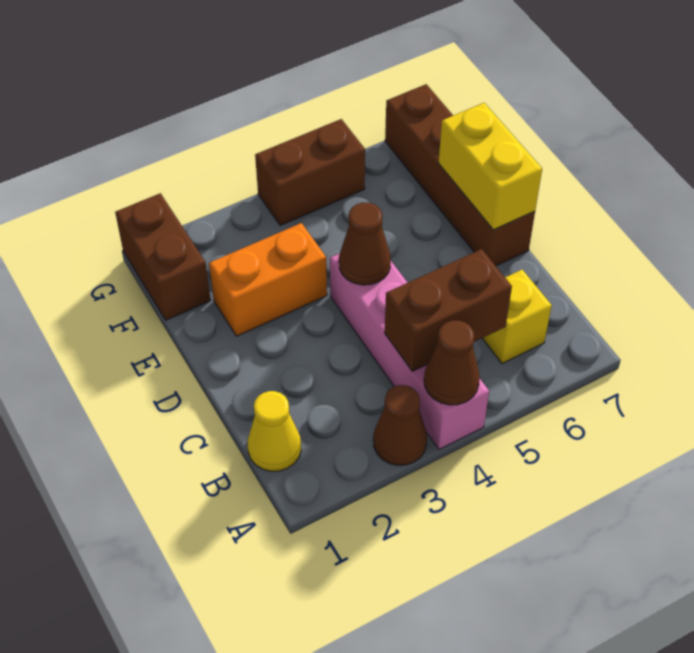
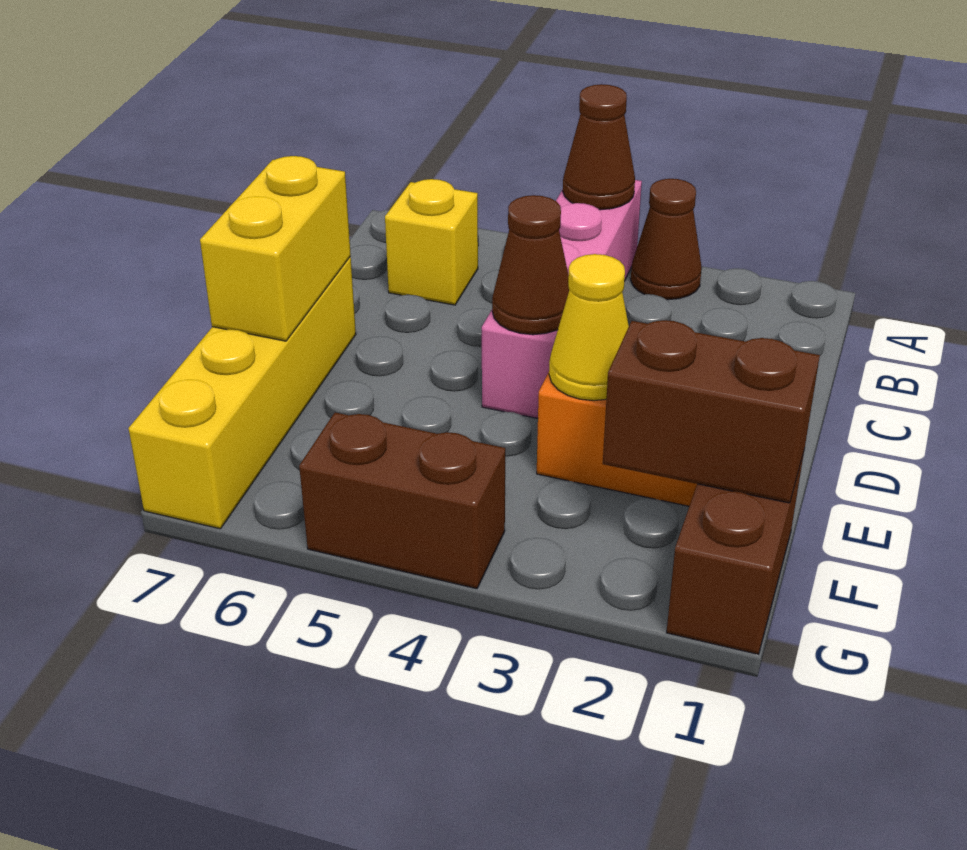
yellow cone B1 level 1 -> yellow cone E3 level 2
brown brick B4:B5 level 2 -> brown brick F1:F2 level 2
brown brick D7:G7 level 1 -> yellow brick D7:G7 level 1

